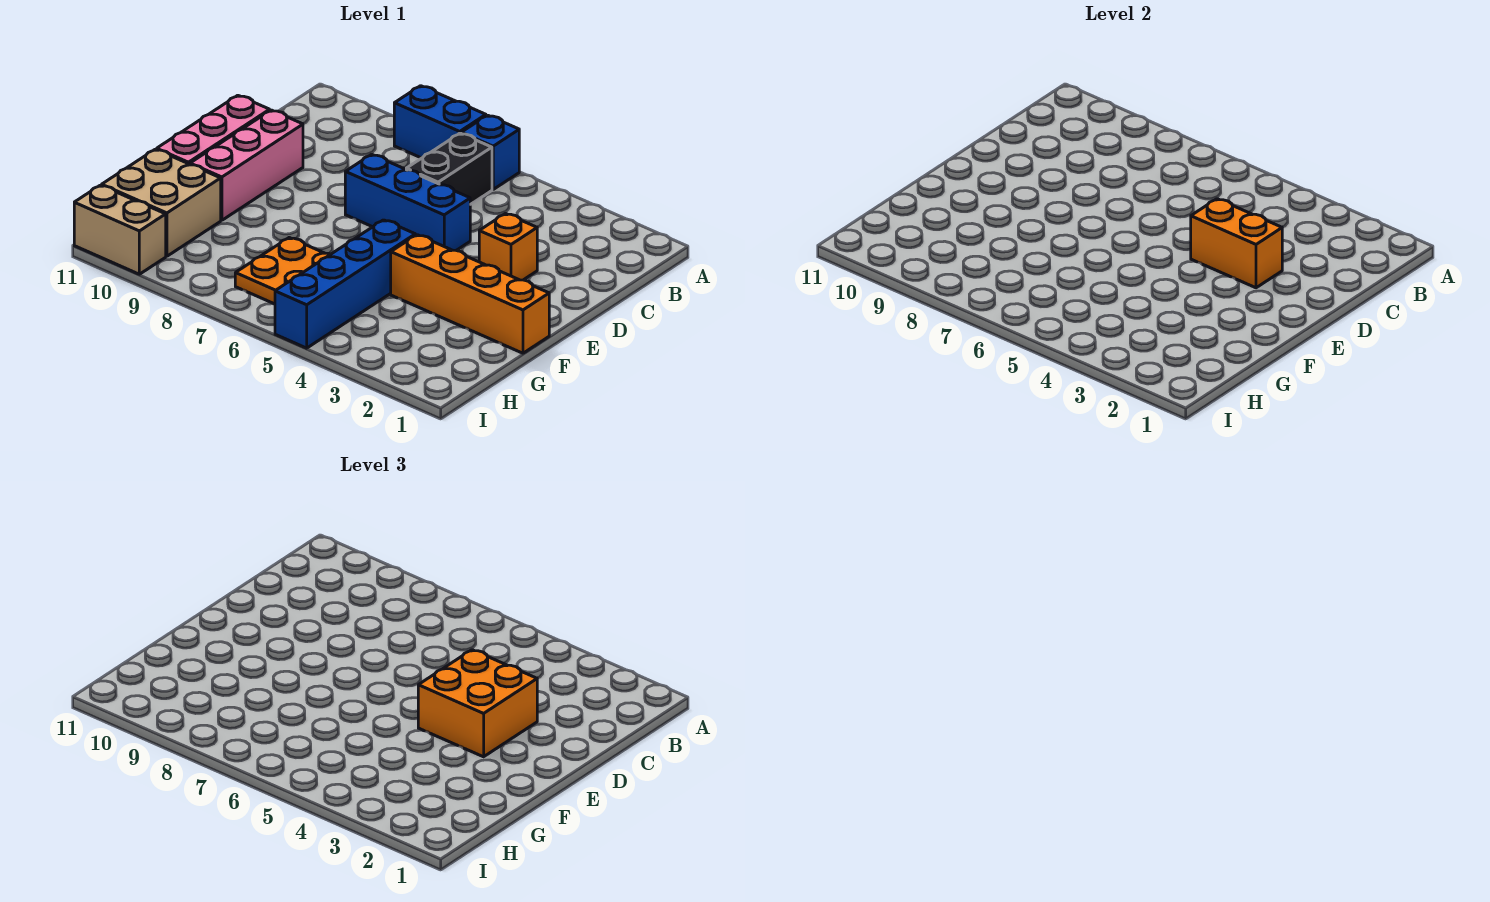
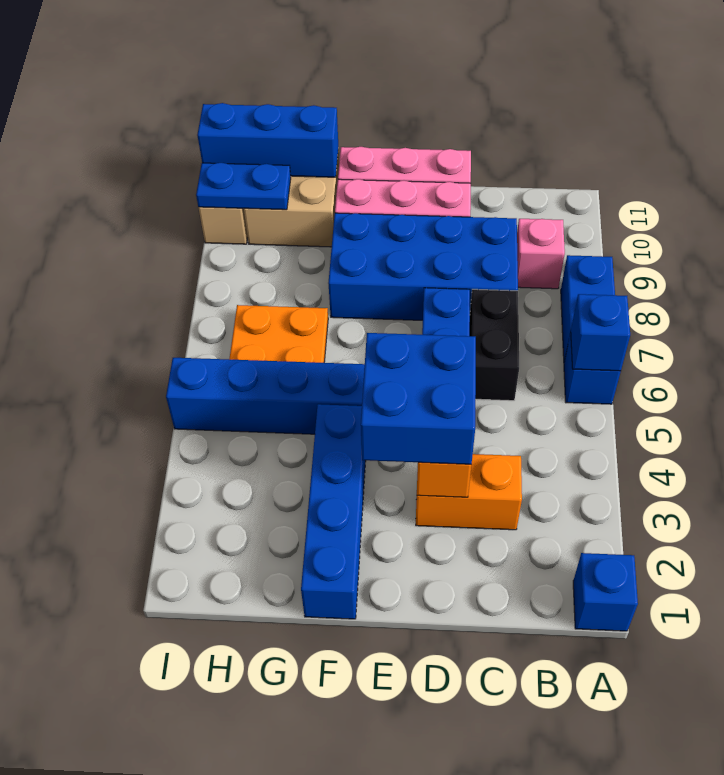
none -> blue brick A1 level 1
none -> blue brick A6 level 2
black brick B6:C6 level 1 -> black brick C6:C7 level 1
none -> pink brick B9 level 1
none -> blue brick C8:F9 level 1
orange brick D3 level 1 -> orange brick C3:D3 level 1
orange brick D3:E4 level 3 -> blue brick D3:E4 level 3
orange brick F1:F4 level 1 -> blue brick F1:F4 level 1
none -> blue brick G11:I11 level 2
none -> blue plate H10:I10 level 2

